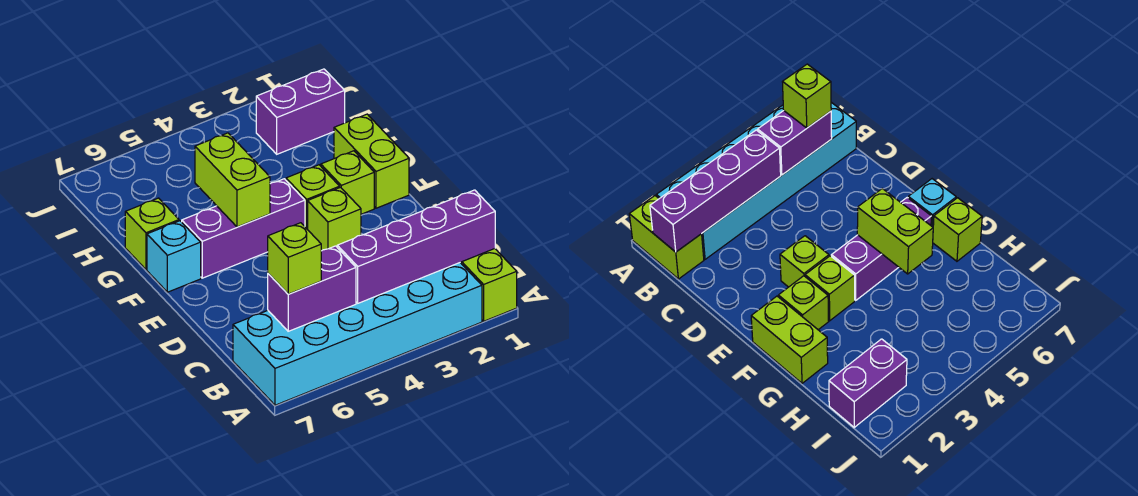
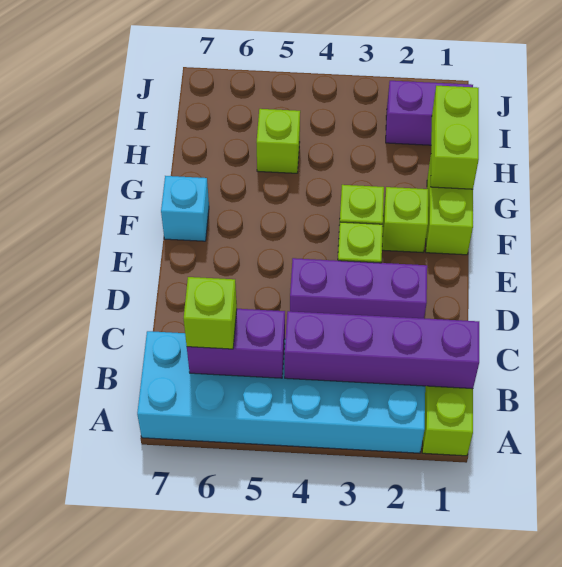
purple brick F4:F6 level 1 -> purple brick D2:D4 level 1
lime brick F5:G5 level 2 -> lime brick G1:H1 level 2
lime brick G7 level 1 -> lime brick H5 level 1

